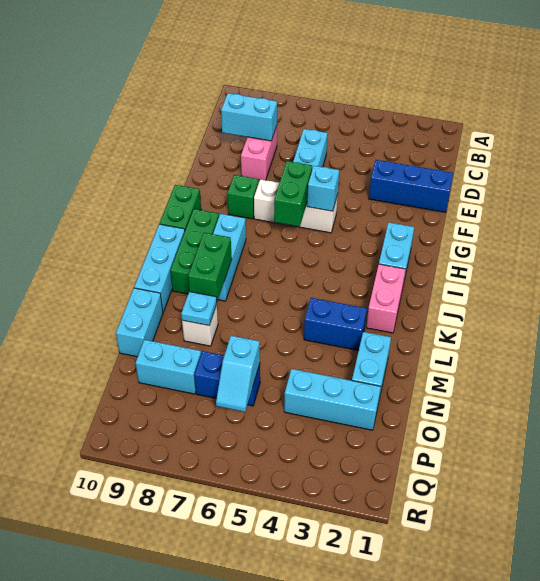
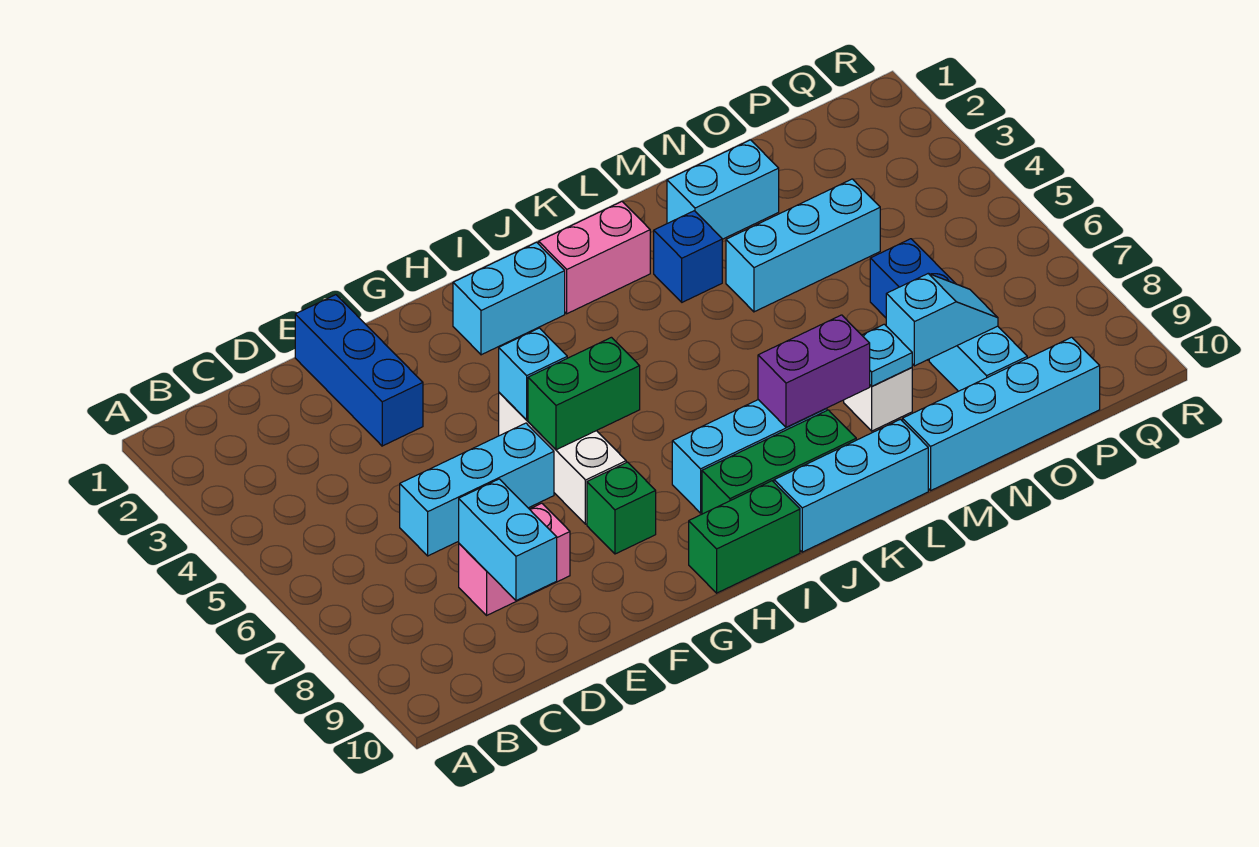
green brick K8:L8 level 2 -> purple brick K8:L8 level 2
blue brick L3:L4 level 1 -> blue brick L3 level 1
cyan brick M10:N10 level 1 -> cyan brick M10:P10 level 1
cyan brick O2:O4 level 1 -> cyan brick M4:O4 level 1
cyan slope O6:P6 level 2 top O -> cyan slope N8:O8 level 2 top N

